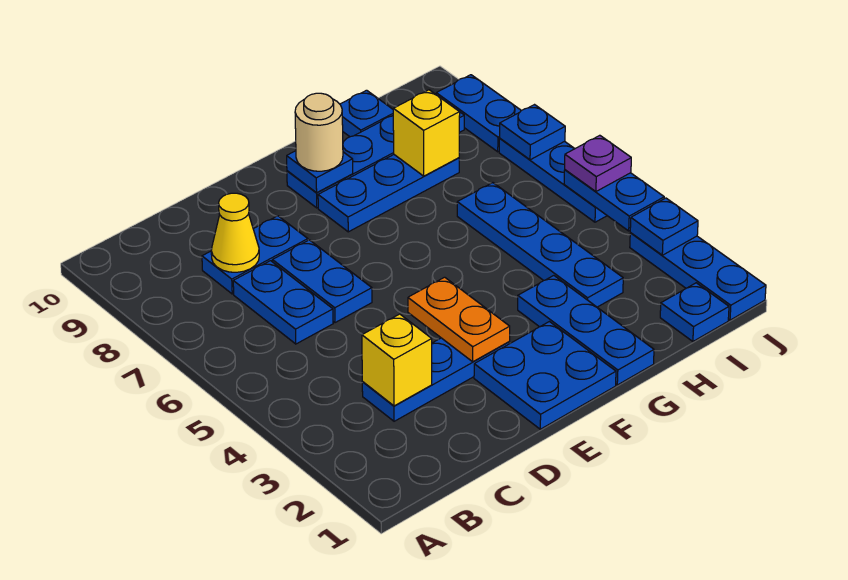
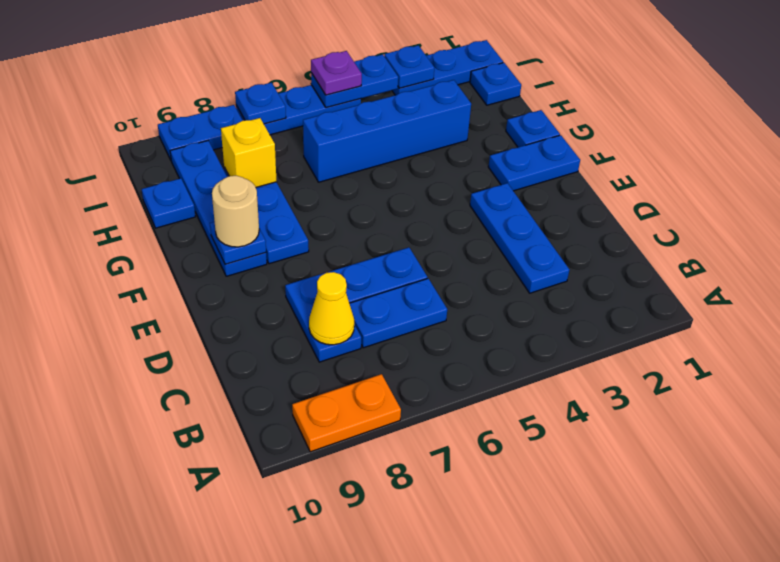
yellow brick C3 level 2 -> none
blue plate E1:F2 level 1 -> blue plate F1:F2 level 1
orange plate E3:E4 level 2 -> orange plate A8:A9 level 1
blue plate G1:G3 level 1 -> blue plate G1 level 1
blue plate H3:H6 level 1 -> blue brick H3:H6 level 1

